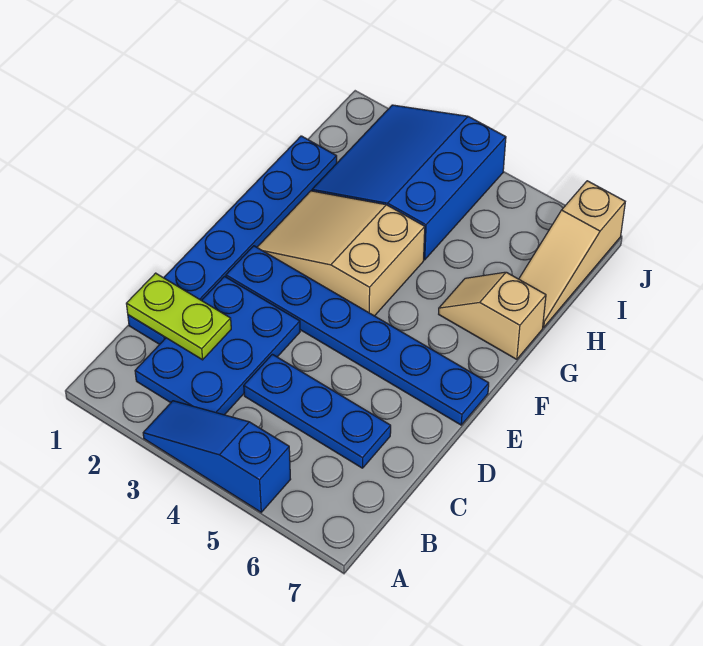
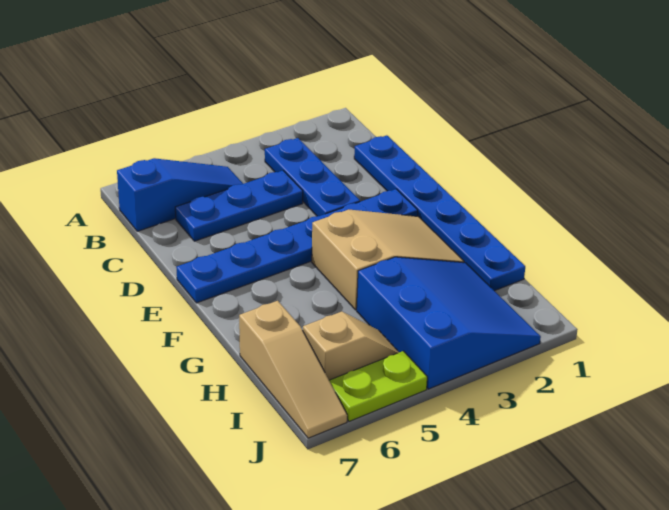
blue slope A3:A5 level 1 top 5 -> blue slope B5:B7 level 1 top 7
blue plate B2:D3 level 1 -> blue plate B3:D3 level 1
lime plate C1:C2 level 2 -> lime plate J5:J6 level 1
tan slope G6:G7 level 1 top 7 -> tan slope I5:I6 level 1 top 6
tan slope H7:J7 level 1 top J -> tan slope H7:J7 level 1 top H

